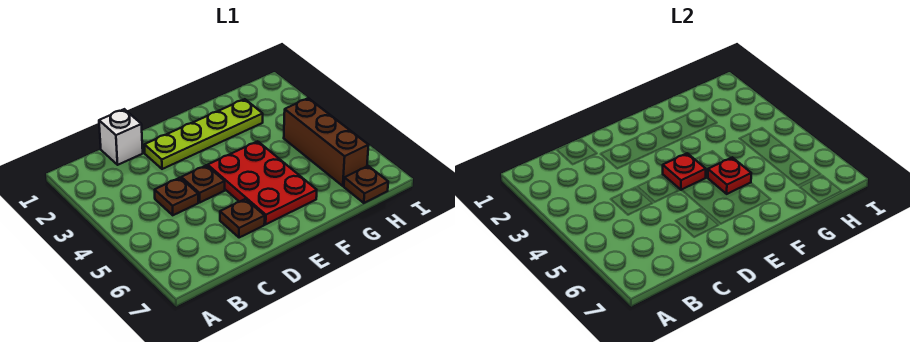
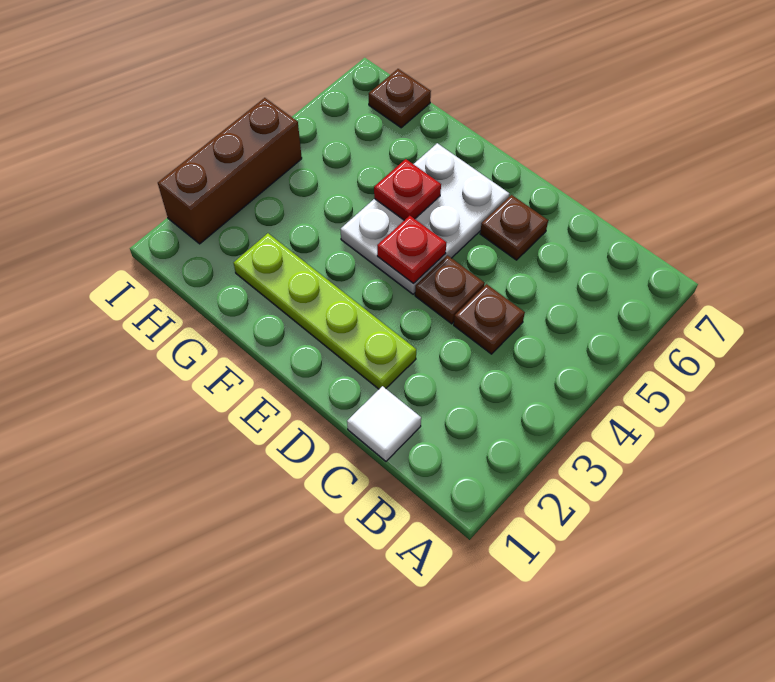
white brick C1 level 1 -> white tile C1 level 1
red plate E4:F6 level 1 -> white plate E4:F6 level 1
brown brick H4:H6 level 1 -> brown brick I2:I4 level 1

